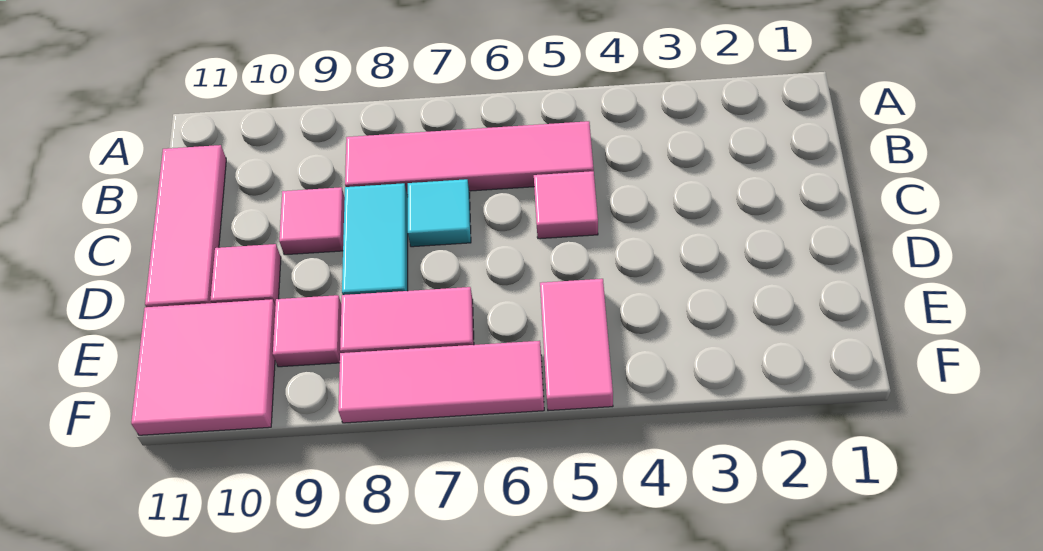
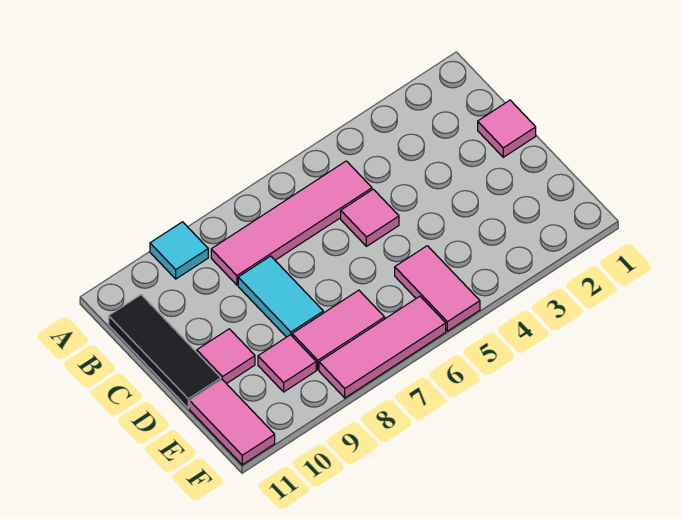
pink tile B11:D11 level 1 -> black tile B11:D11 level 1
cyan tile C7 level 1 -> cyan tile A9 level 1
pink tile C9 level 1 -> pink tile C1 level 1
pink tile E10:F11 level 1 -> pink tile E11:F11 level 1

